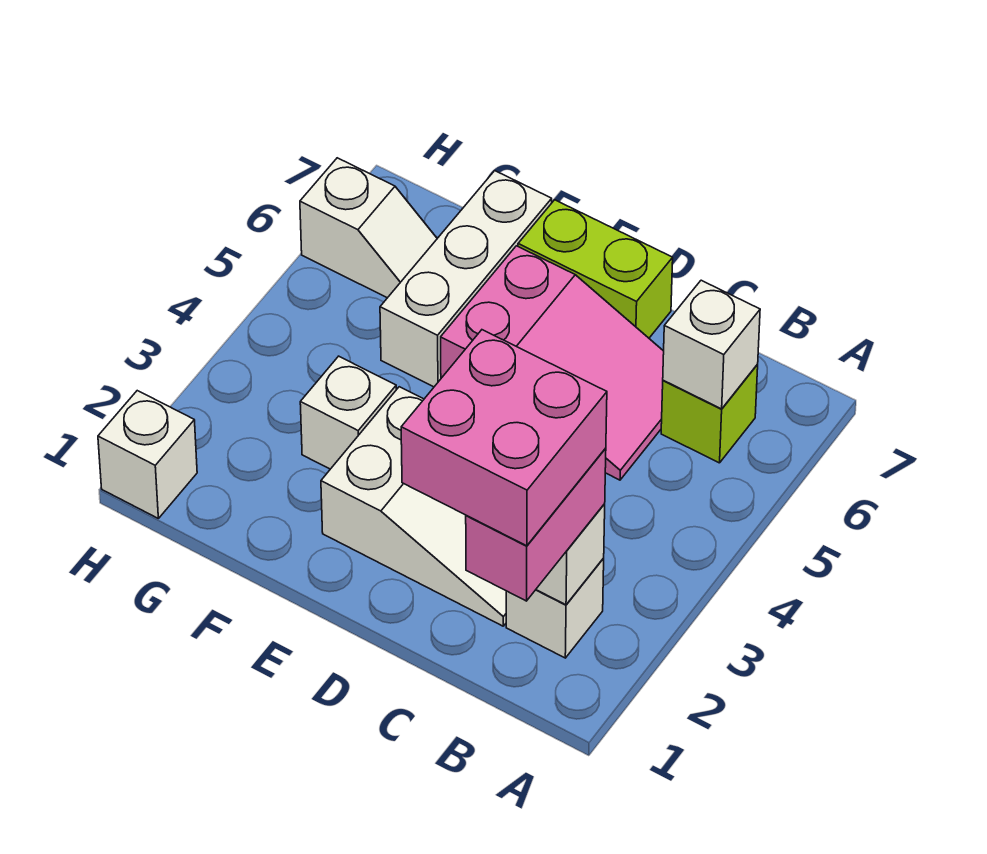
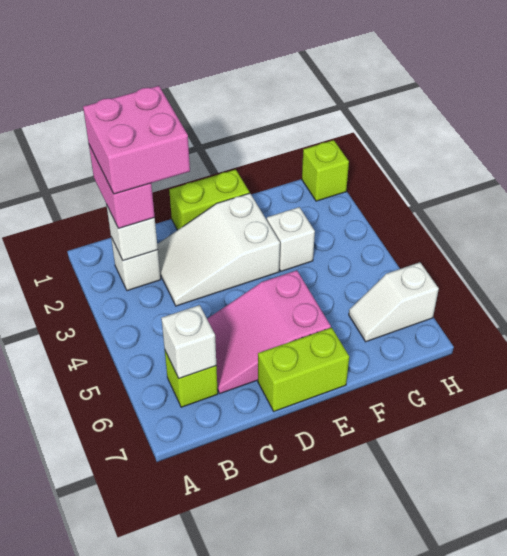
none -> lime brick D1:E1 level 1
white brick F5:F7 level 1 -> none
white brick H1 level 1 -> lime brick H1 level 1

